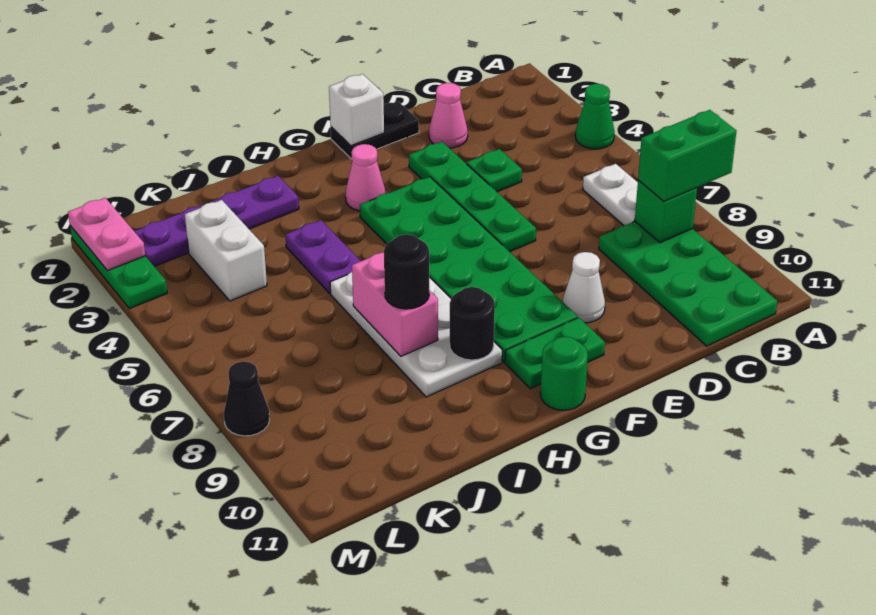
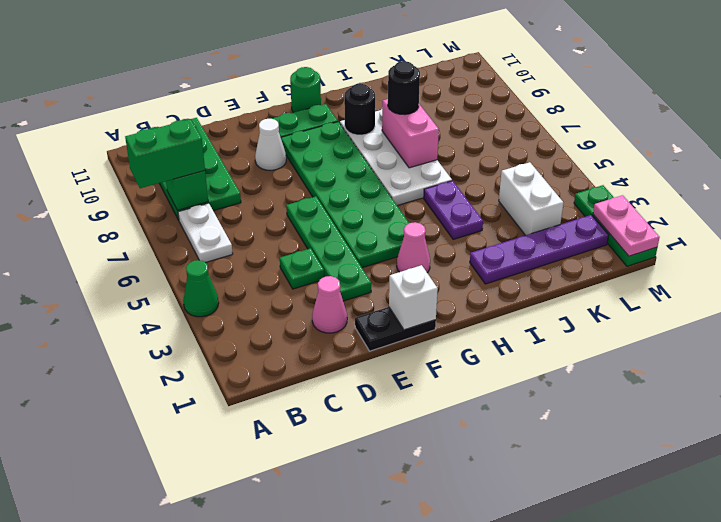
black cone M8 level 1 -> none

